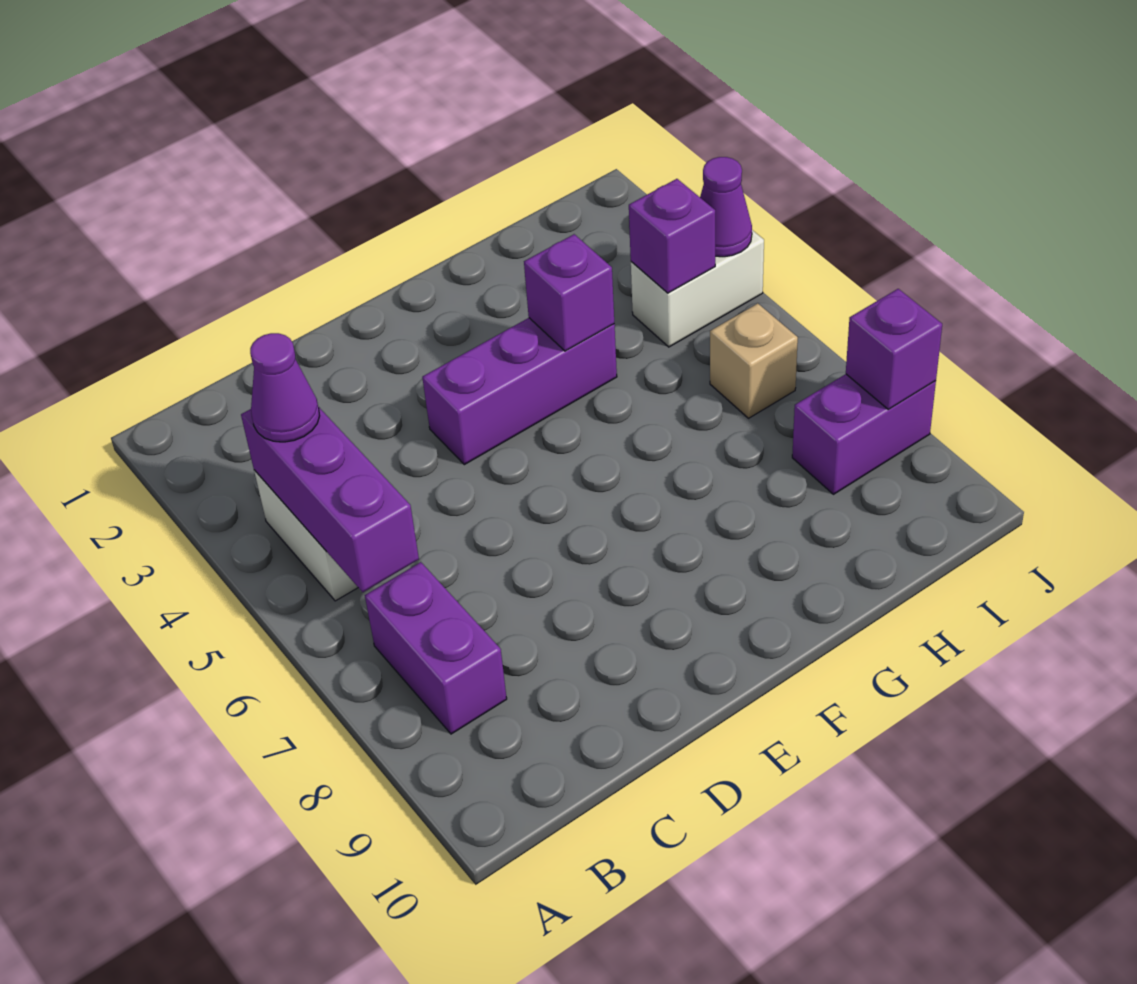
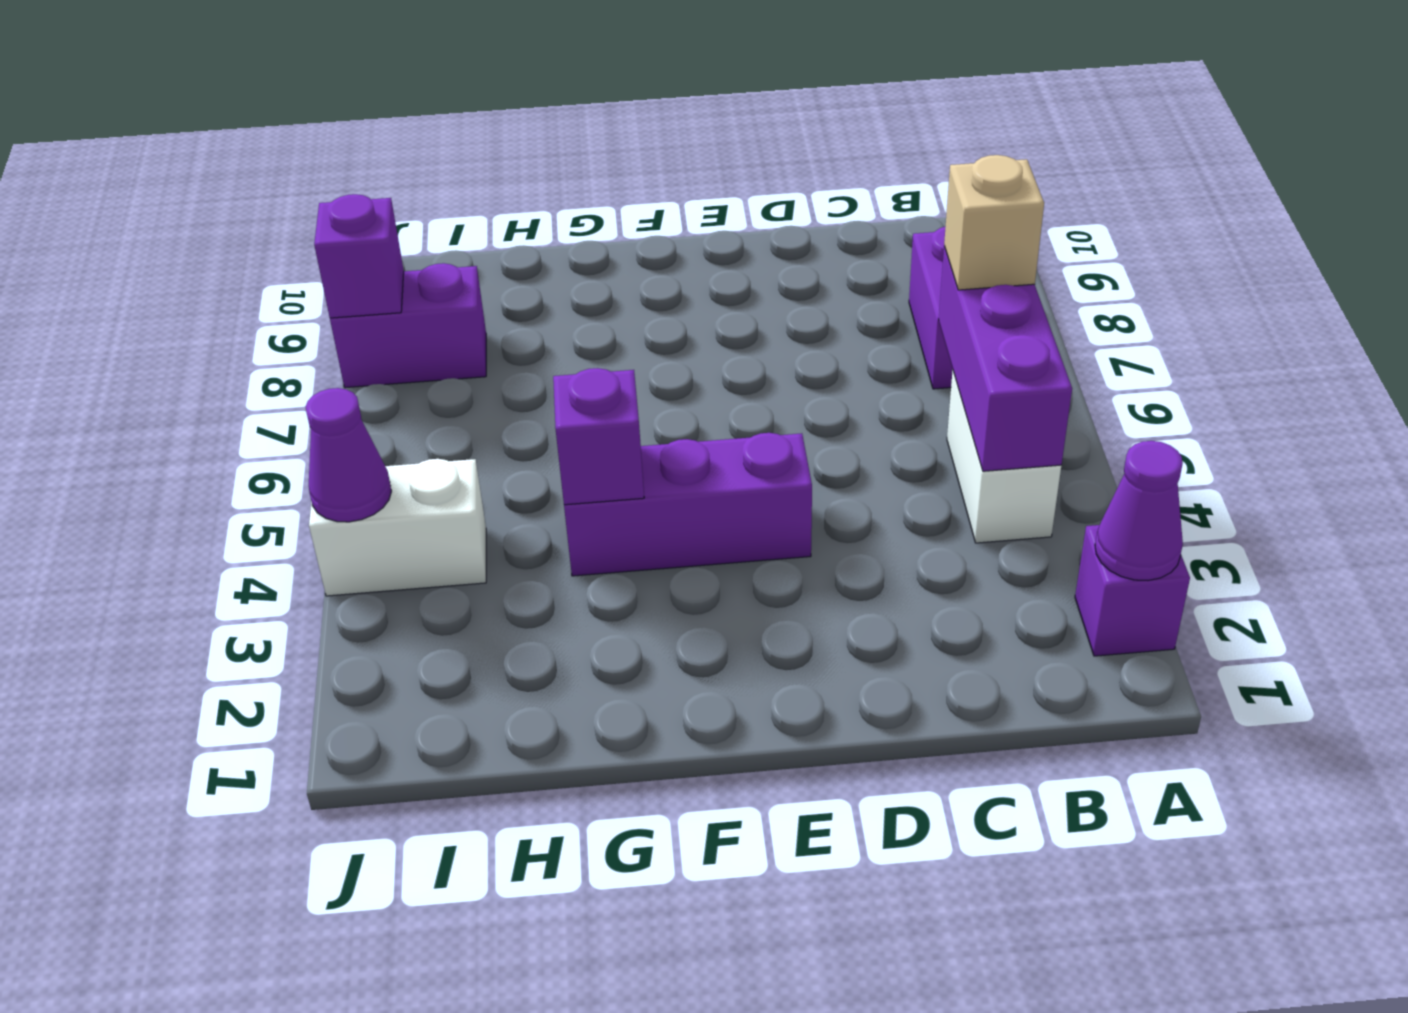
purple cone B4 level 3 -> purple cone A2 level 2
purple brick I4 level 2 -> purple brick A2 level 1
tan brick I6 level 1 -> tan brick B6 level 3

